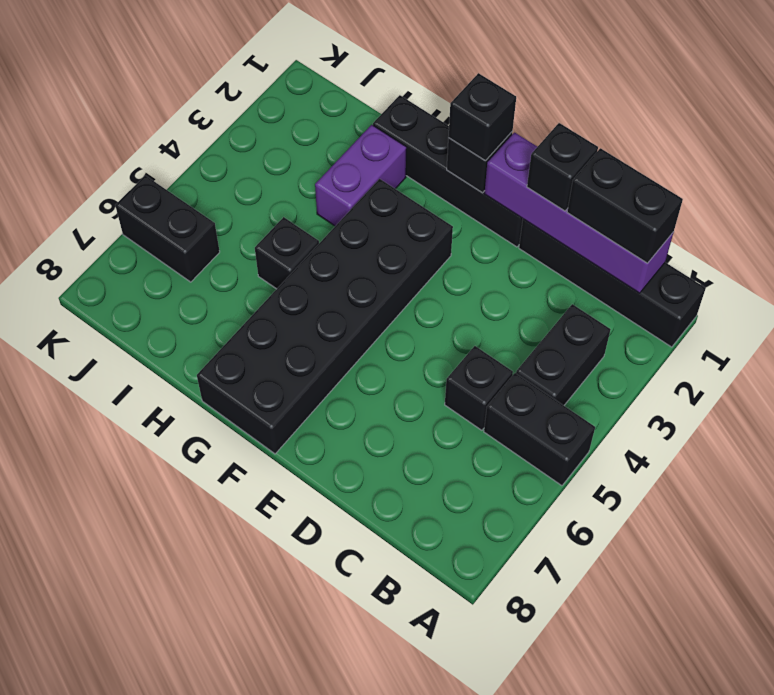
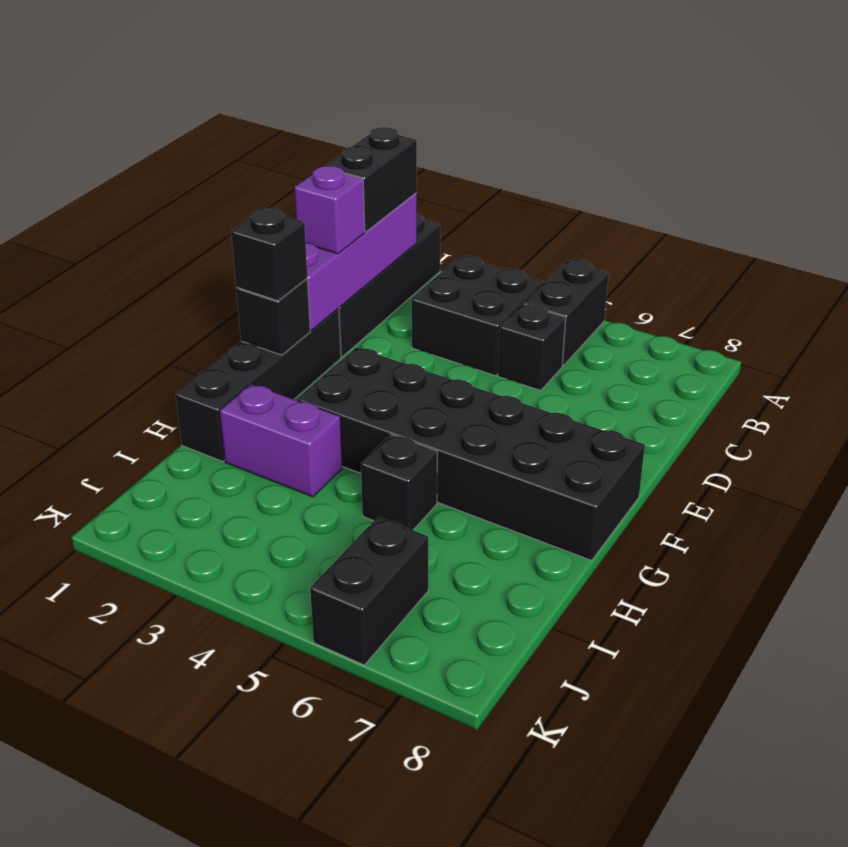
black brick B3:B4 level 1 -> black brick B3:C4 level 1
black brick D1 level 3 -> purple brick D1 level 3

